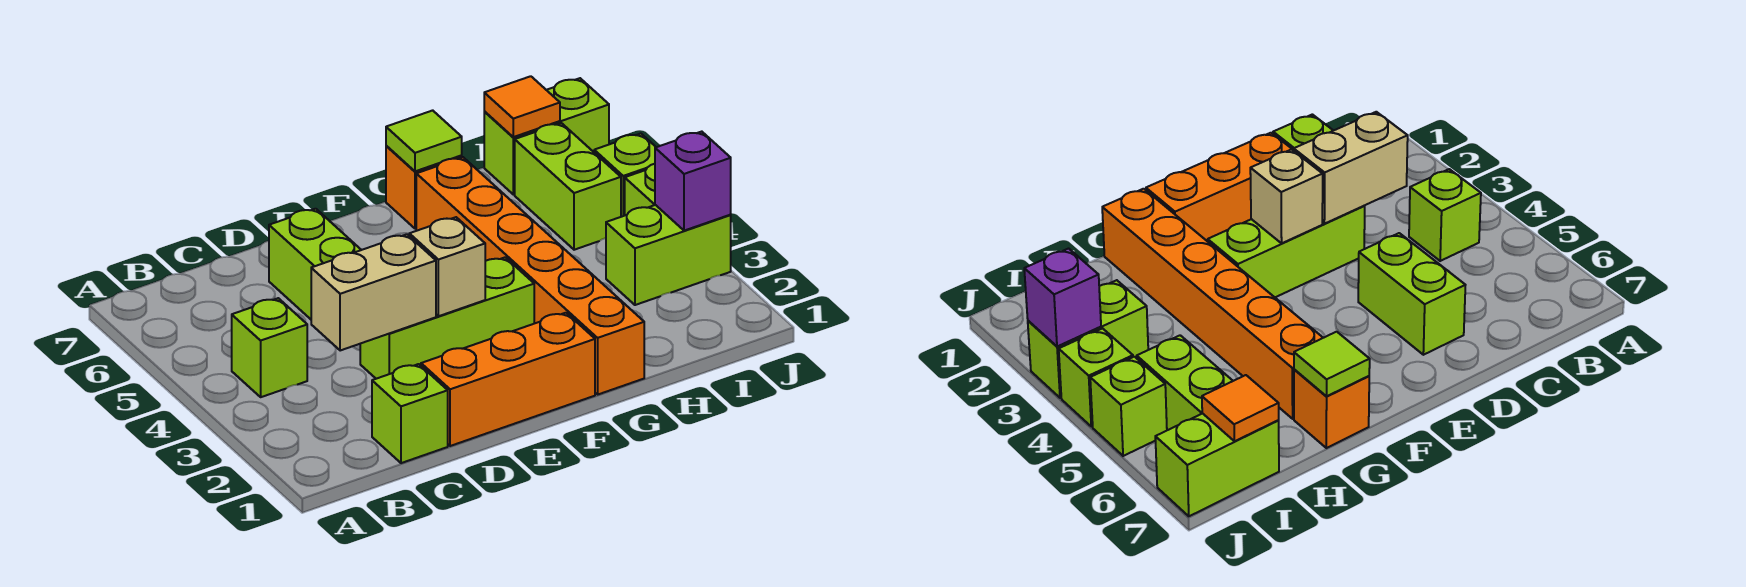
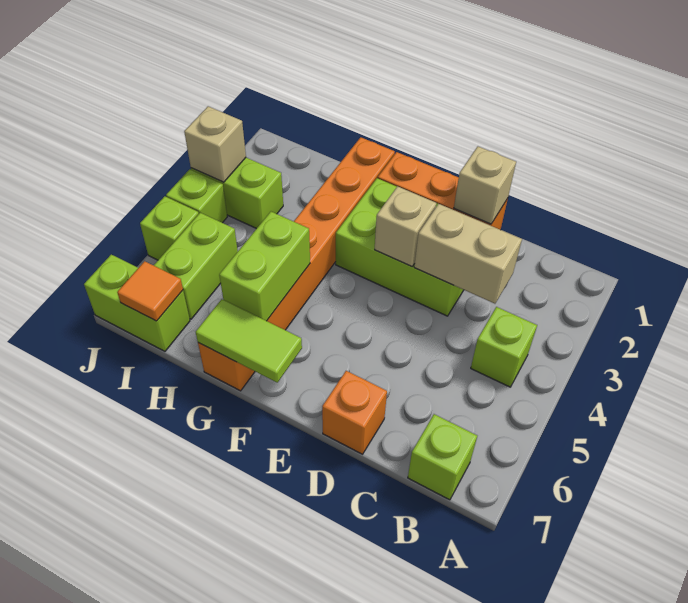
lime brick C1 level 1 -> lime brick B7 level 1
none -> tan brick D1 level 2
lime brick D3:F3 level 1 -> lime brick D2:F3 level 1
lime brick D5:D6 level 1 -> lime brick G5:G6 level 2
none -> orange brick D7 level 1
lime tile G7 level 2 -> lime tile F7:G7 level 2
purple brick J3 level 2 -> tan brick J3 level 2

